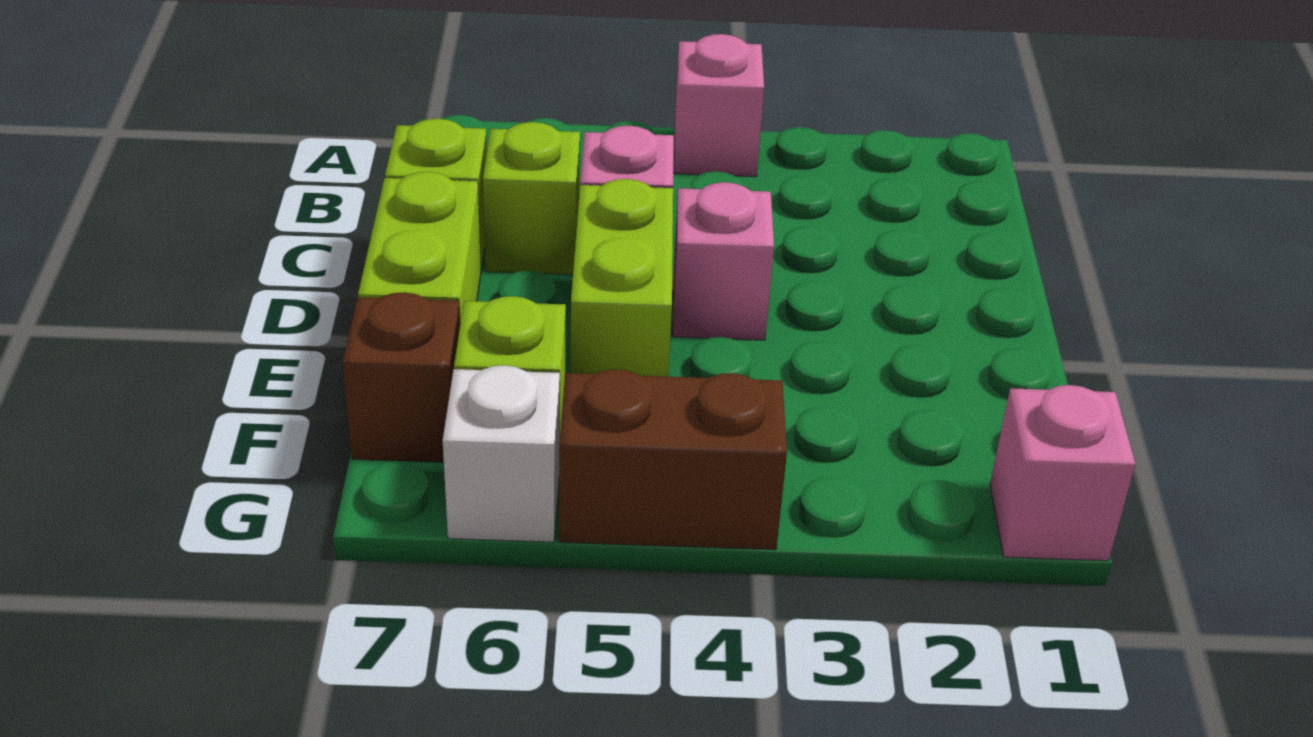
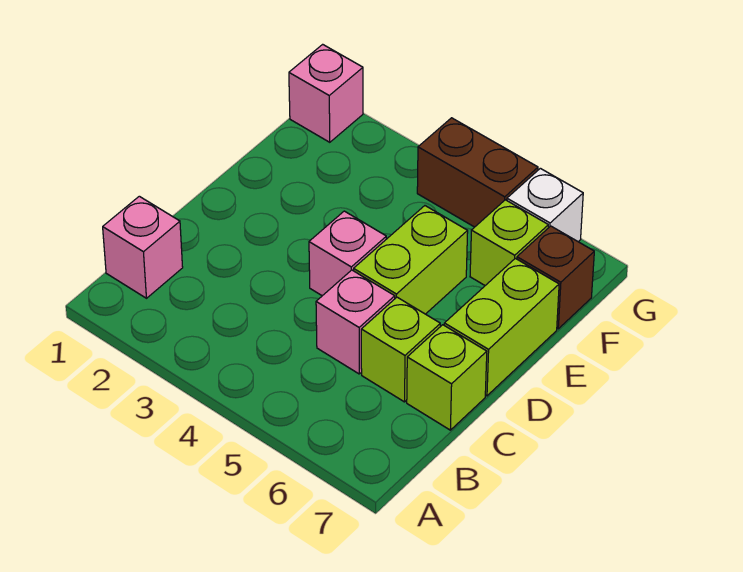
pink brick A4 level 1 -> pink brick B1 level 1

